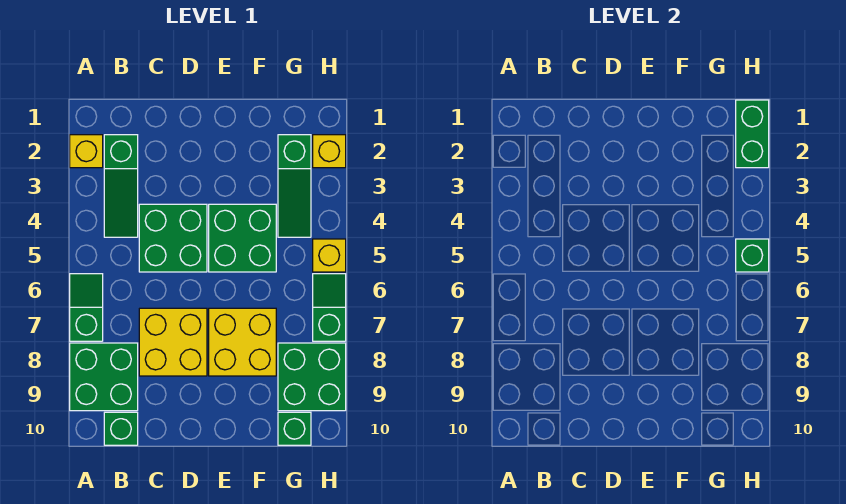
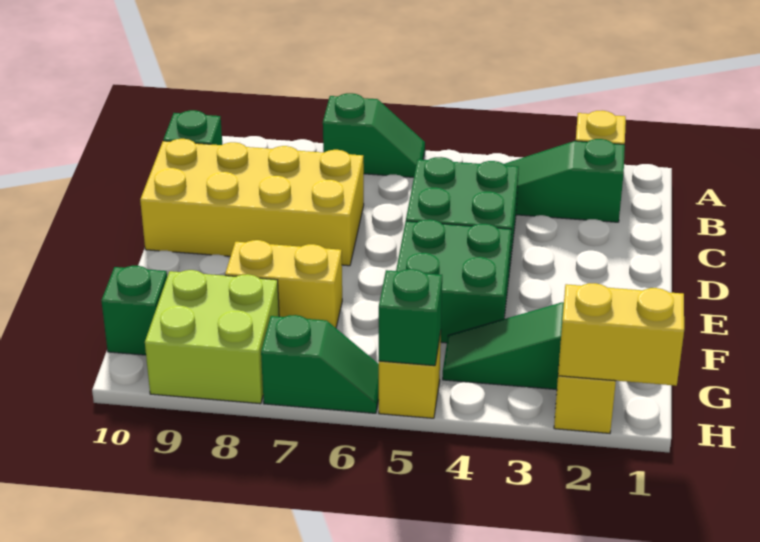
green brick A8:B9 level 1 -> none
yellow brick C7:D8 level 1 -> yellow brick C7:D10 level 1
yellow brick E7:F8 level 1 -> yellow brick F7:F8 level 1
green brick G8:H9 level 1 -> lime brick G8:H9 level 1
green brick H1:H2 level 2 -> yellow brick H1:H2 level 2

